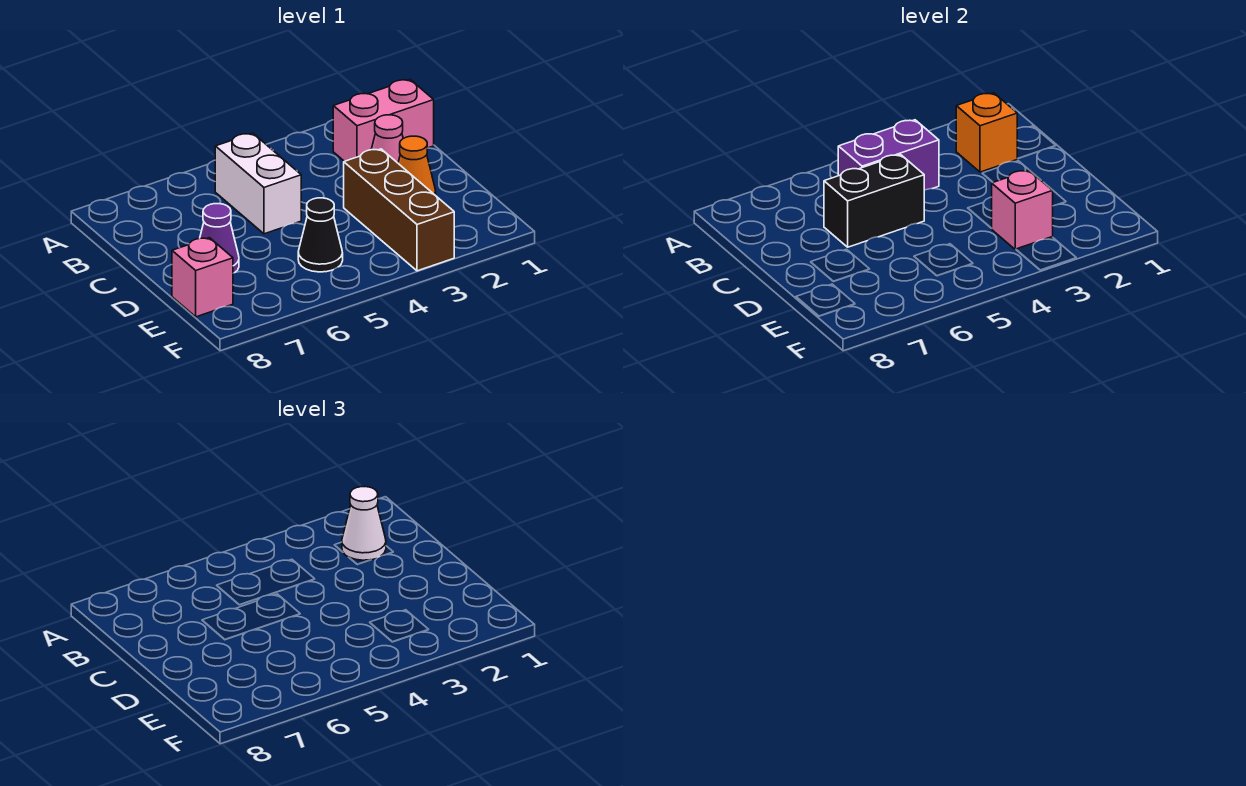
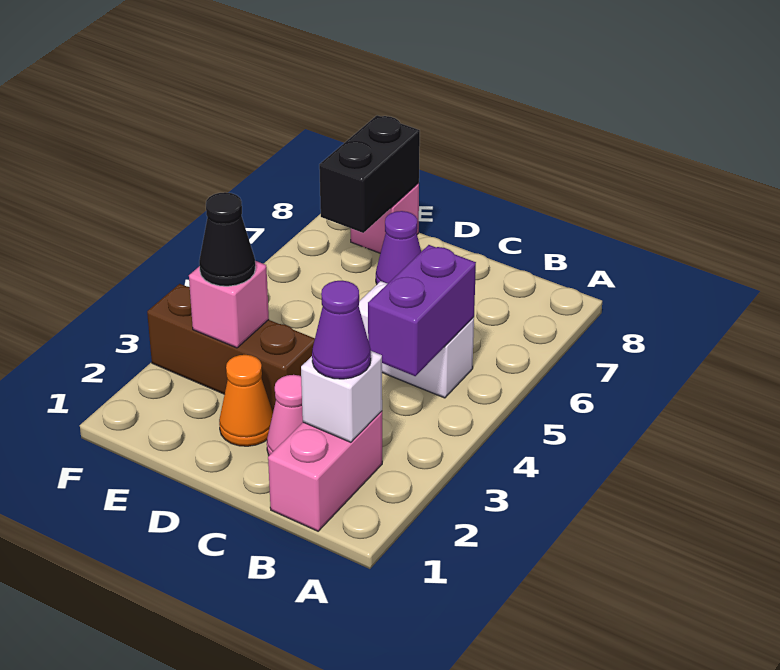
orange brick B2 level 2 -> white brick B2 level 2
white cone B2 level 3 -> purple cone B2 level 3
black brick C5:C6 level 2 -> black brick E7:E8 level 2
black cone E5 level 1 -> black cone E3 level 3

